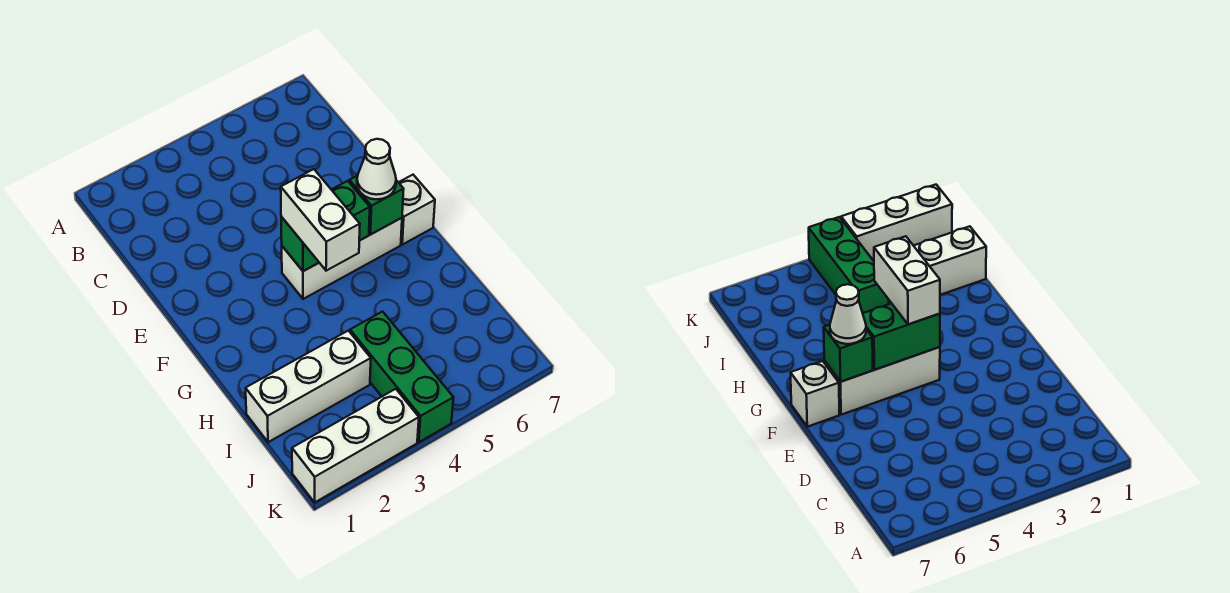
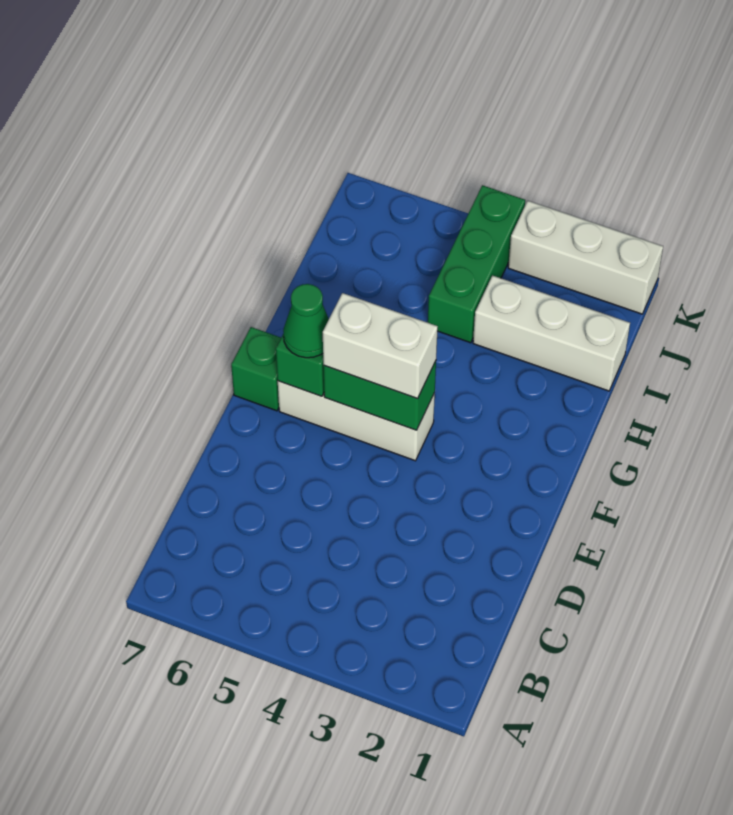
white brick F4:G4 level 3 -> white brick F4:F5 level 3
white cone F6 level 3 -> green cone F6 level 3
white brick F7 level 1 -> green brick F7 level 1

